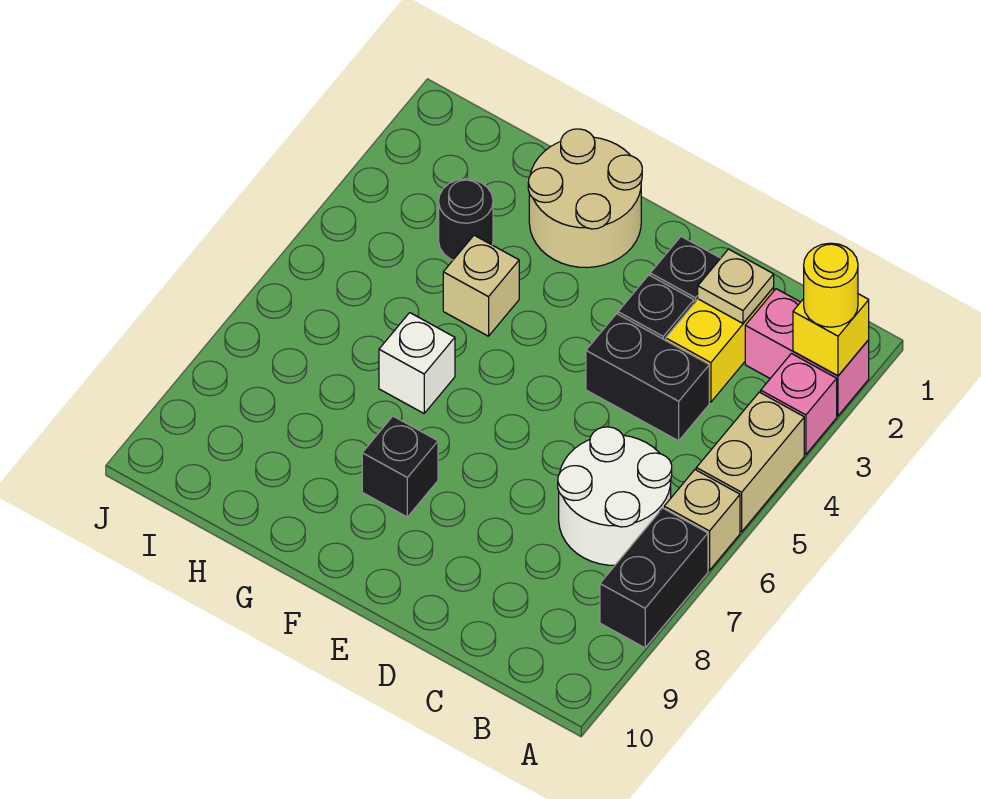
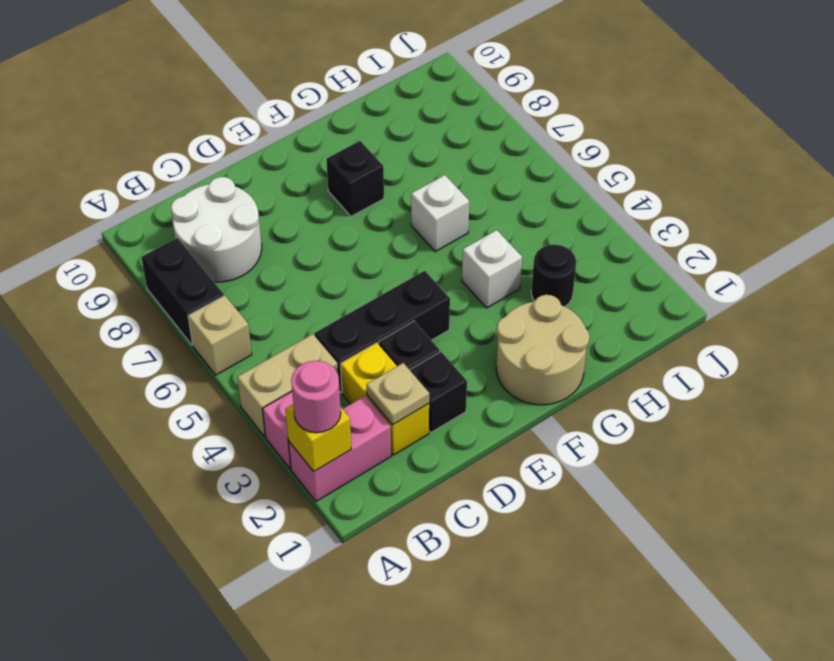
yellow round brick A2 level 3 -> pink round brick A2 level 3
tan brick A4:A5 level 1 -> tan brick A4:B4 level 1
white round brick B6:C7 level 1 -> white round brick B8:C9 level 1
black brick C4:D4 level 1 -> black brick C4:E4 level 1
tan brick G4 level 1 -> white brick G4 level 1

